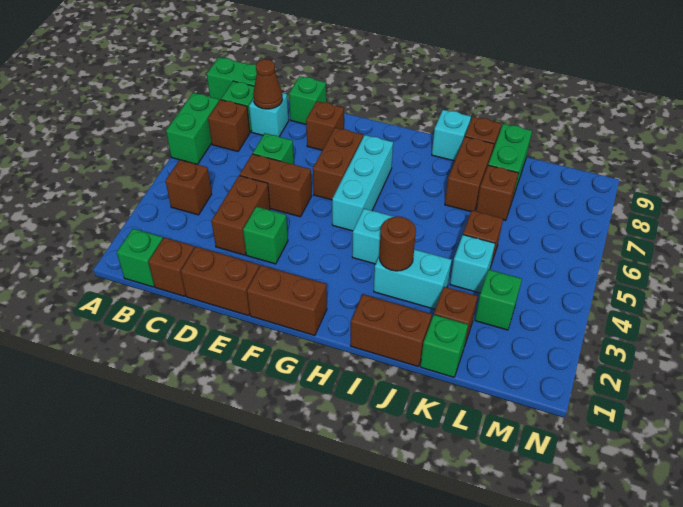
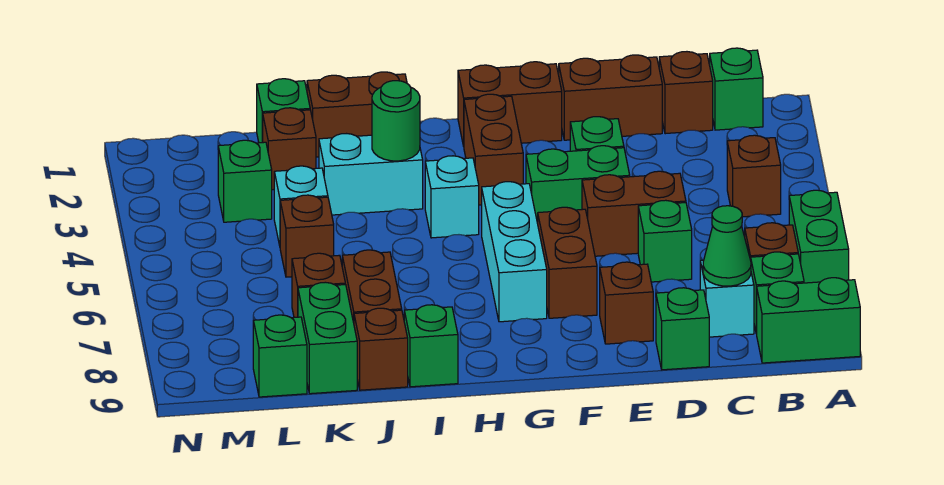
brown cone C8 level 2 -> green cone C8 level 2
brown brick D3:D4 level 1 -> brown brick G2:G3 level 1
none -> green brick E4:F4 level 1
brown round brick I3 level 2 -> green round brick I3 level 2
cyan brick I9 level 1 -> green brick I9 level 1
none -> green brick L9 level 1

